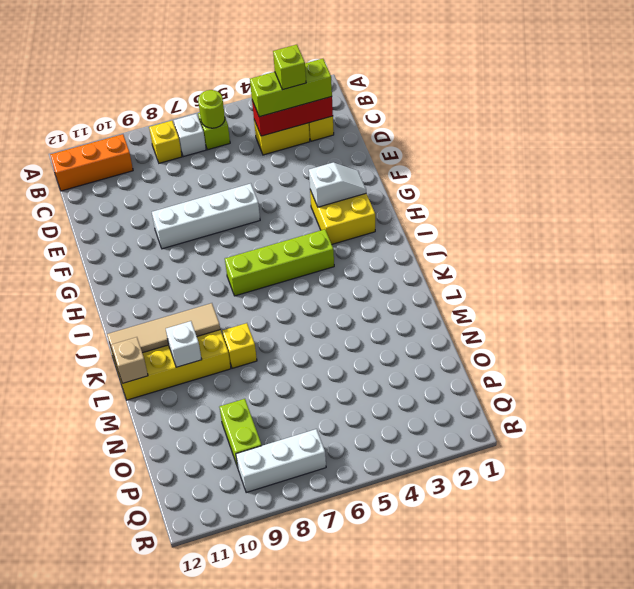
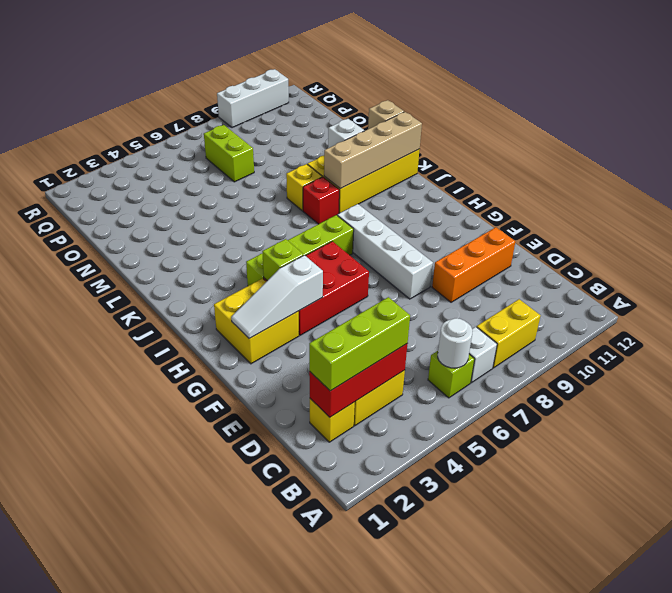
lime round brick B6 level 2 -> white round brick B6 level 2
yellow brick B8 level 1 -> yellow brick B8:B9 level 1
orange brick B10:B12 level 1 -> orange brick E9:E11 level 1
lime brick C3 level 4 -> lime brick H4 level 2
white brick F6:F9 level 1 -> white brick F8:I8 level 1
white slope G2:G3 level 2 top 3 -> white slope G2:G4 level 2 top 4
none -> red brick G4:H6 level 1
none -> red brick K8 level 1
tan tile K9:K12 level 2 -> tan brick K9:K12 level 2
lime brick O9:P9 level 1 -> lime brick O7:P7 level 1
white brick Q7:Q9 level 1 -> white brick R9:R11 level 1

